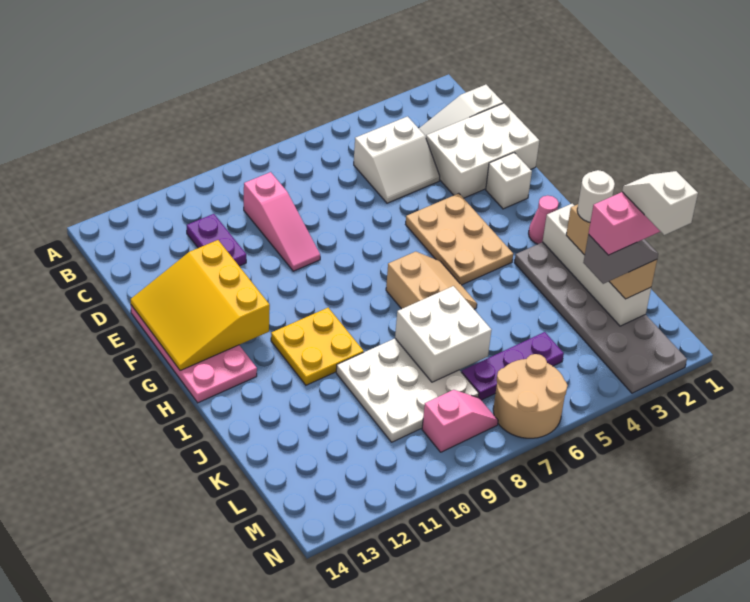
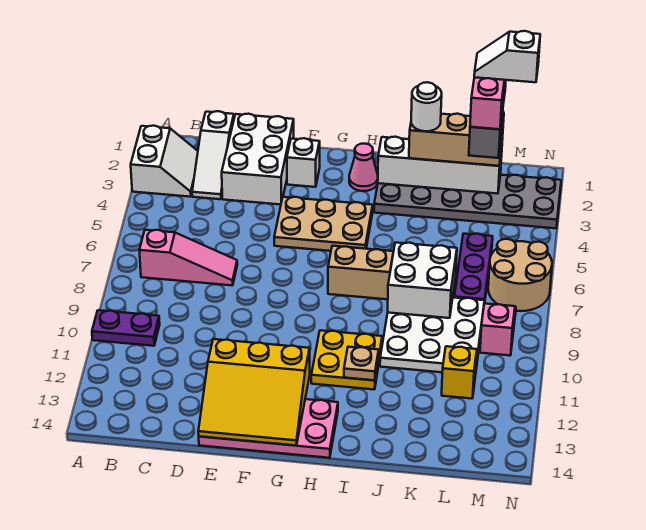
white slope C4:D5 level 1 top C -> white slope A2:B3 level 1 top A
pink slope C9:E9 level 1 top C -> pink slope B7:D7 level 1 top B
purple plate C11:D11 level 1 -> purple plate A10:B10 level 1
none -> tan plate I11 level 2
none -> yellow brick L11 level 1

